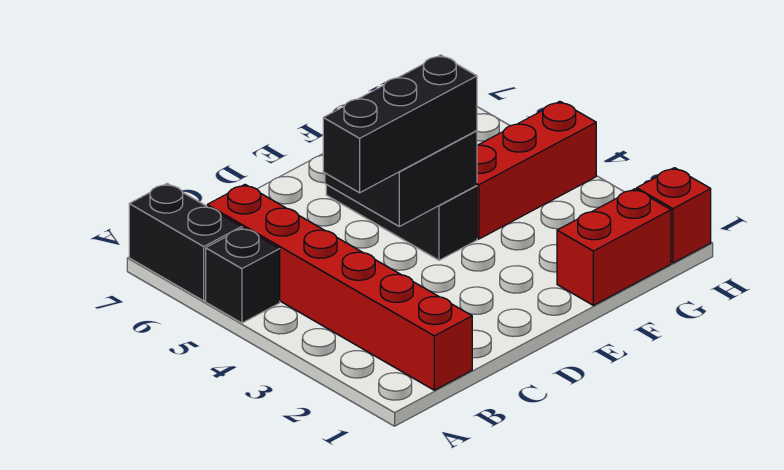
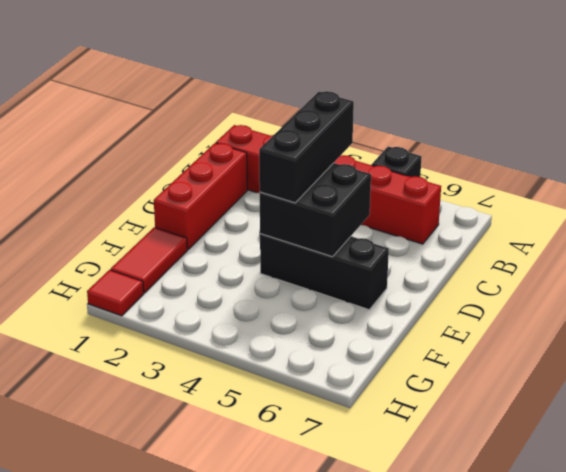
black brick A6:A7 level 1 -> none
red brick F1:G1 level 1 -> red tile F1:G1 level 1
red brick F4:H4 level 1 -> red brick C1:E1 level 1
red brick H1 level 1 -> red tile H1 level 1

